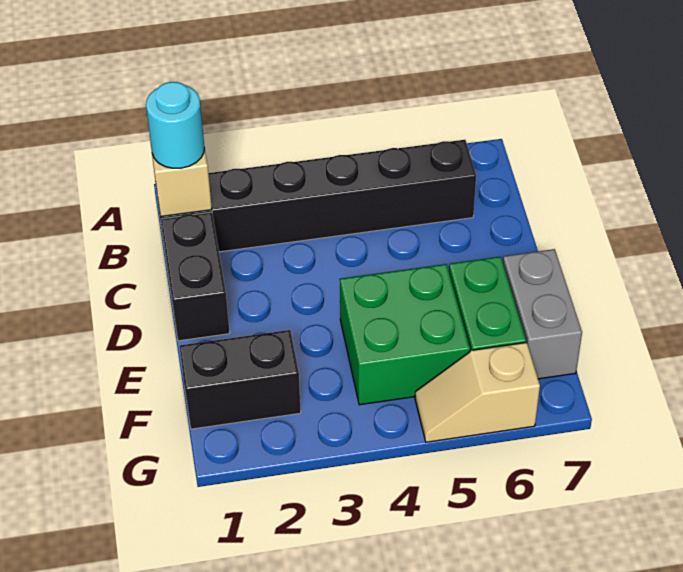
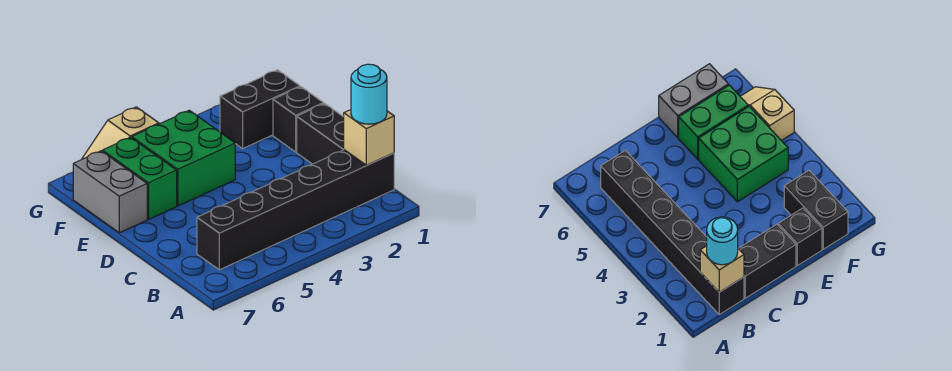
none -> black brick E1 level 1
tan slope G5:G6 level 1 top 6 -> tan slope G5:G6 level 1 top 5

